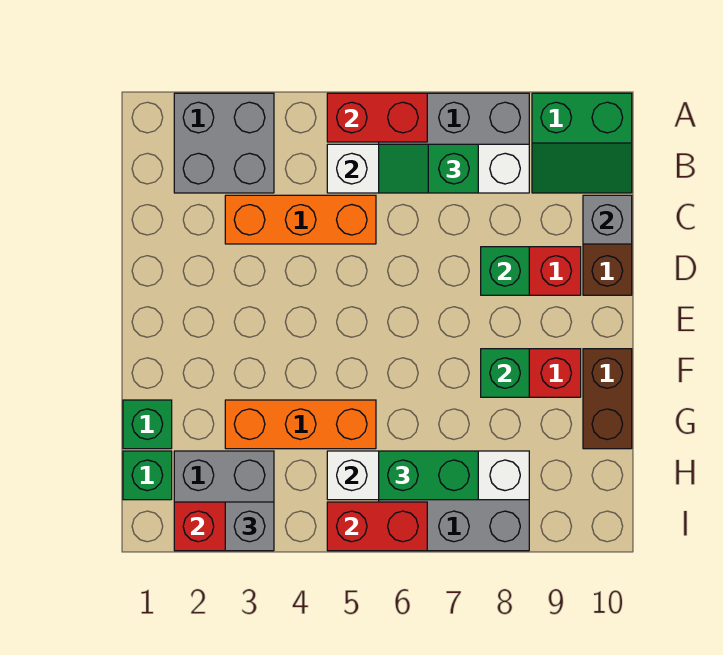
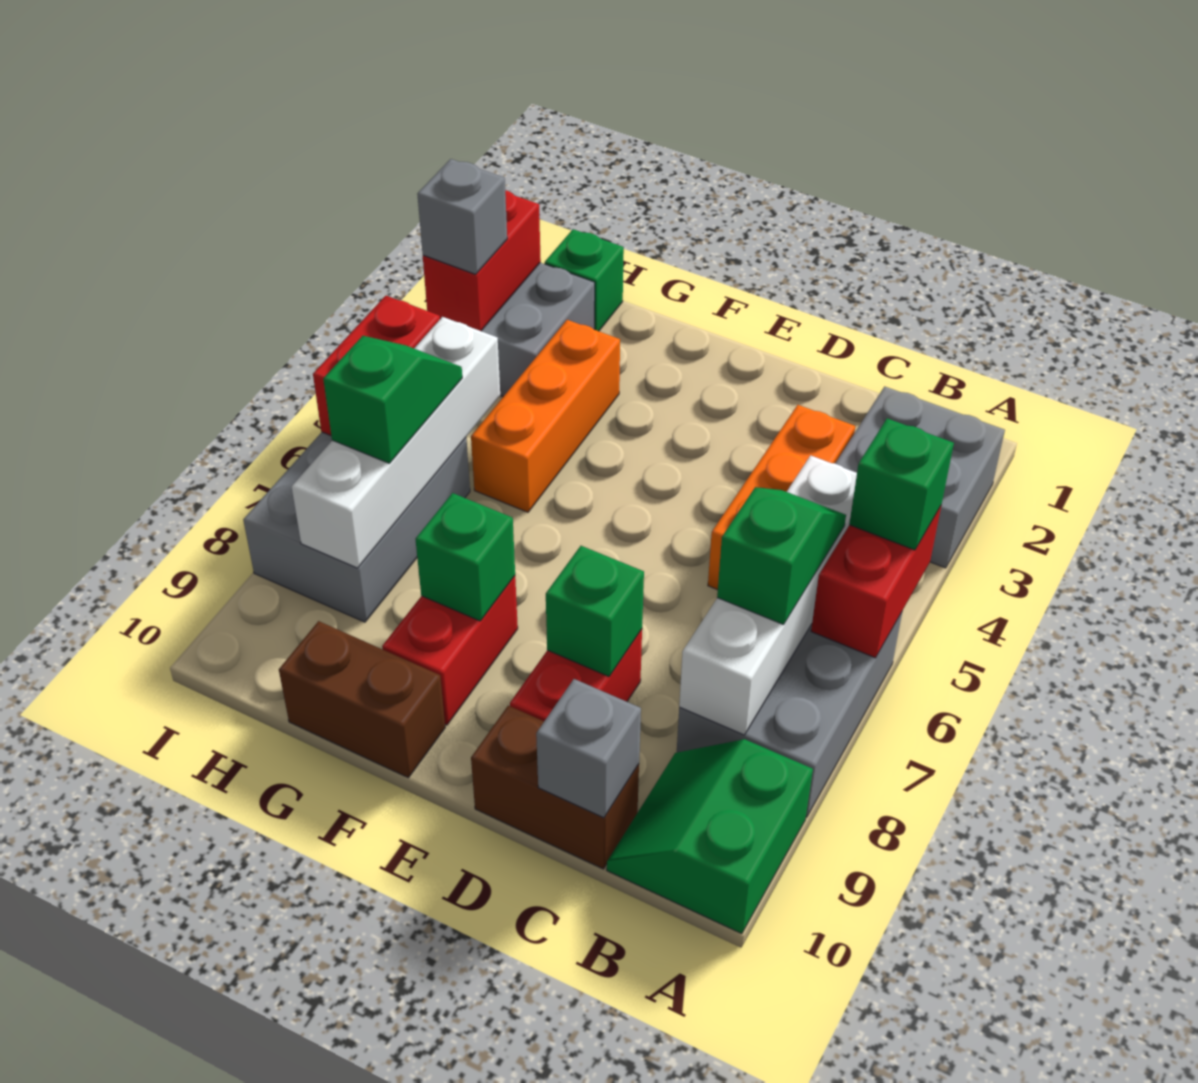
green brick G1 level 1 -> green brick A5 level 3
green brick H6:H7 level 3 -> green slope H6:H7 level 3 top 7

